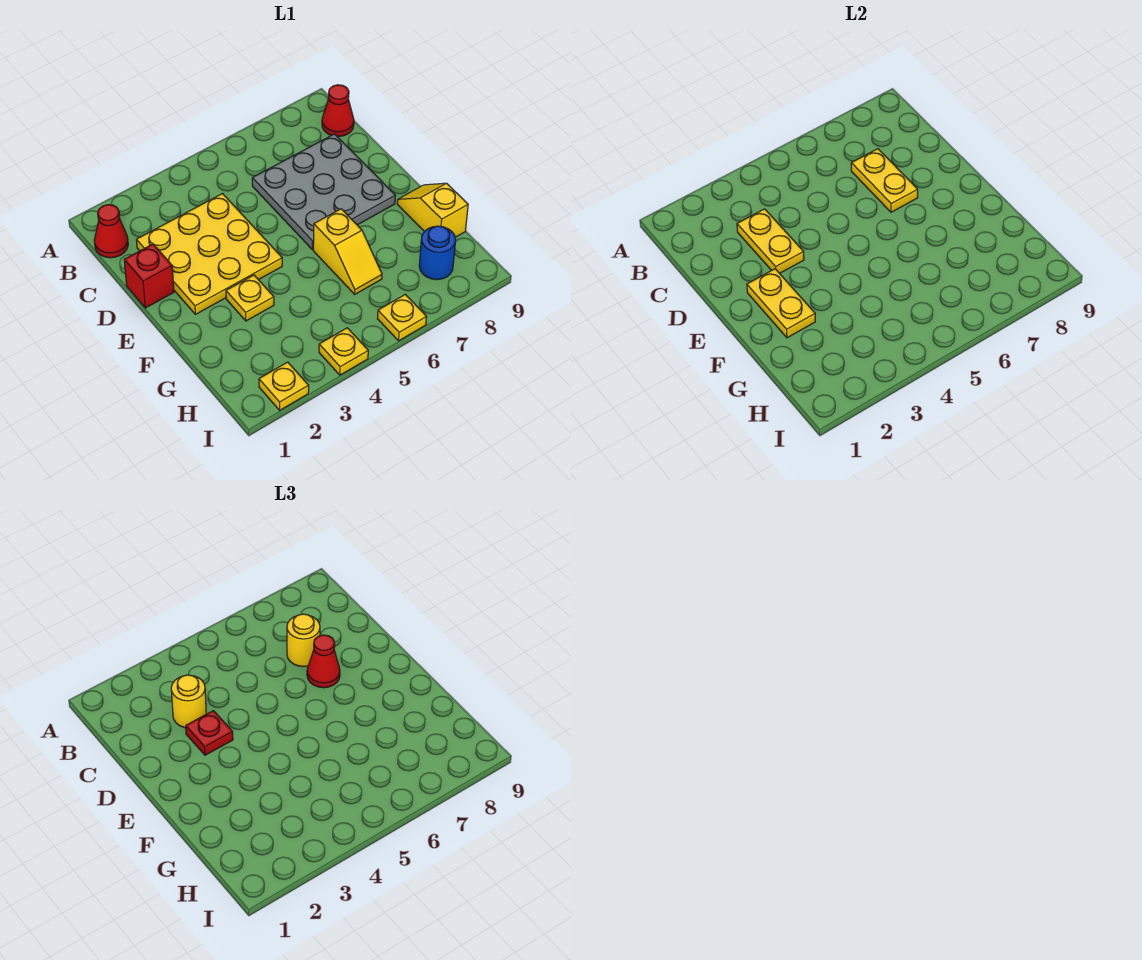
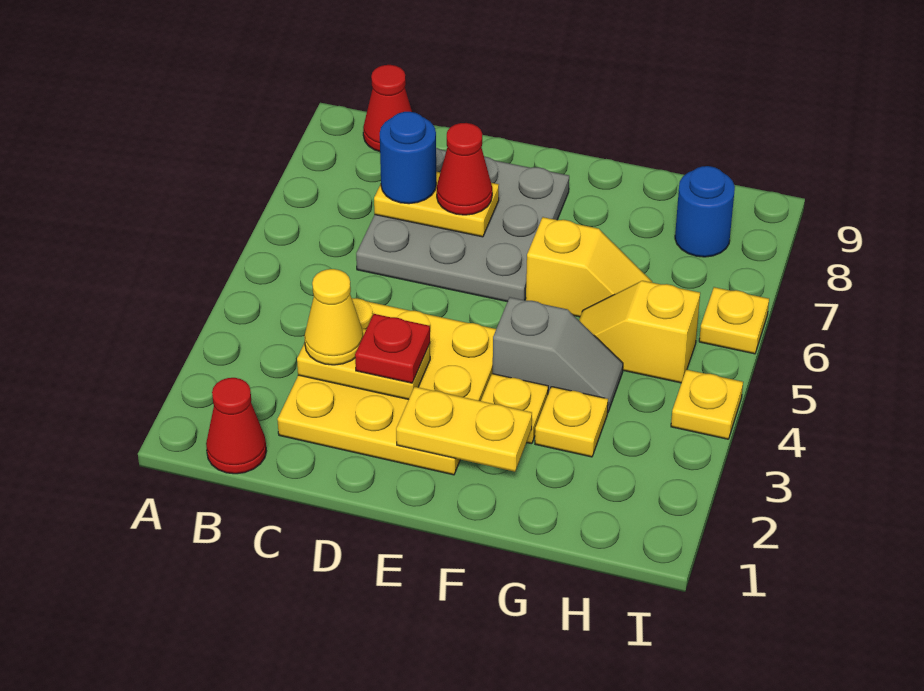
yellow round brick C3 level 3 -> yellow cone C3 level 3
yellow round brick C7 level 3 -> blue round brick C7 level 3
red brick D1 level 1 -> none
none -> grey slope F4:G4 level 1 top F
yellow slope F9:G9 level 1 top G -> yellow slope G5:H5 level 1 top H
yellow plate I2 level 1 -> yellow plate G3 level 1

